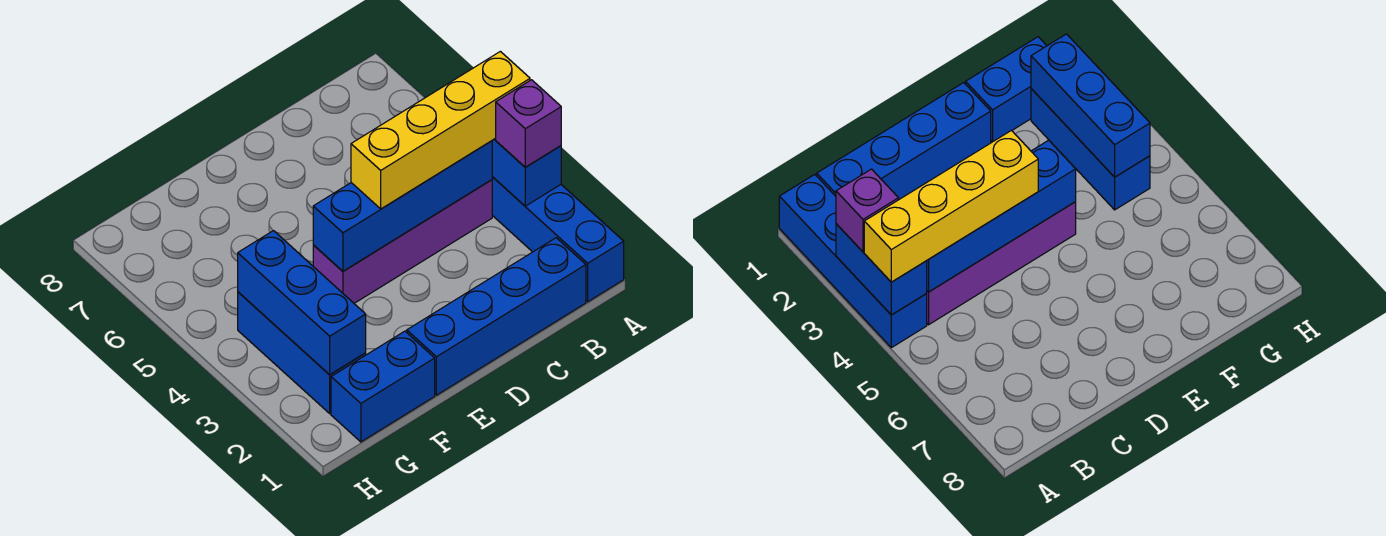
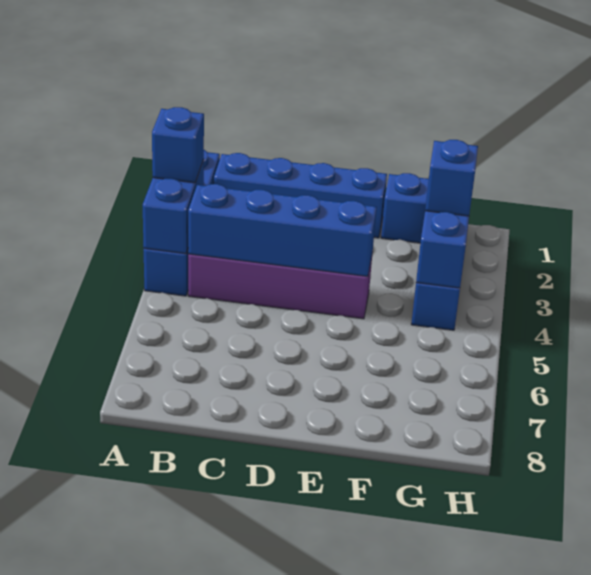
purple brick A3 level 3 -> blue brick A3 level 3
yellow brick A4:D4 level 3 -> none
none -> blue brick G3 level 3

